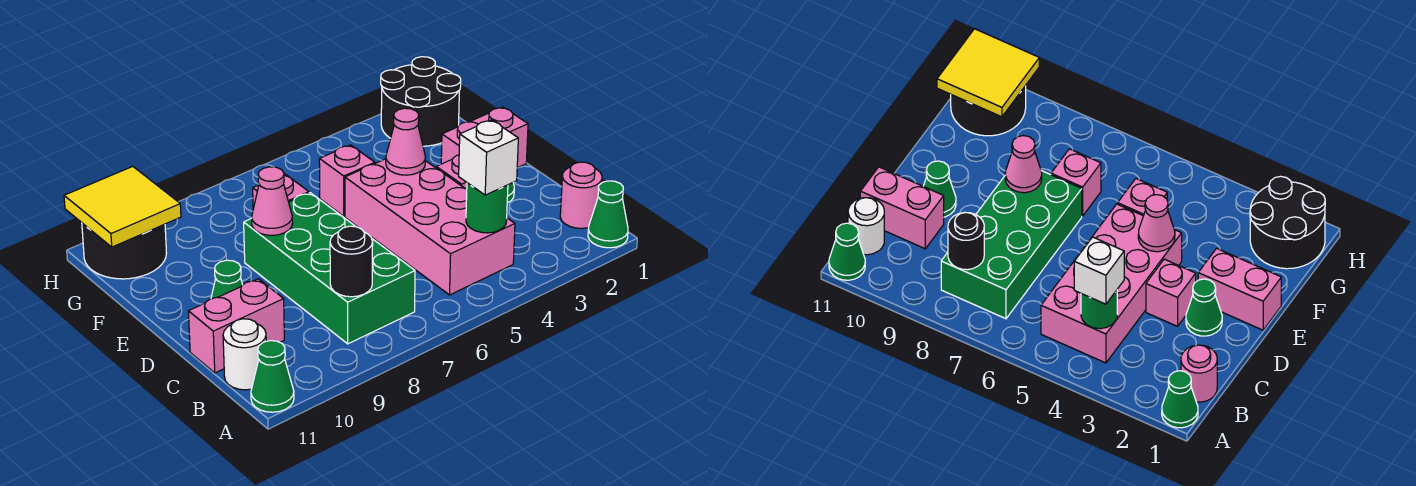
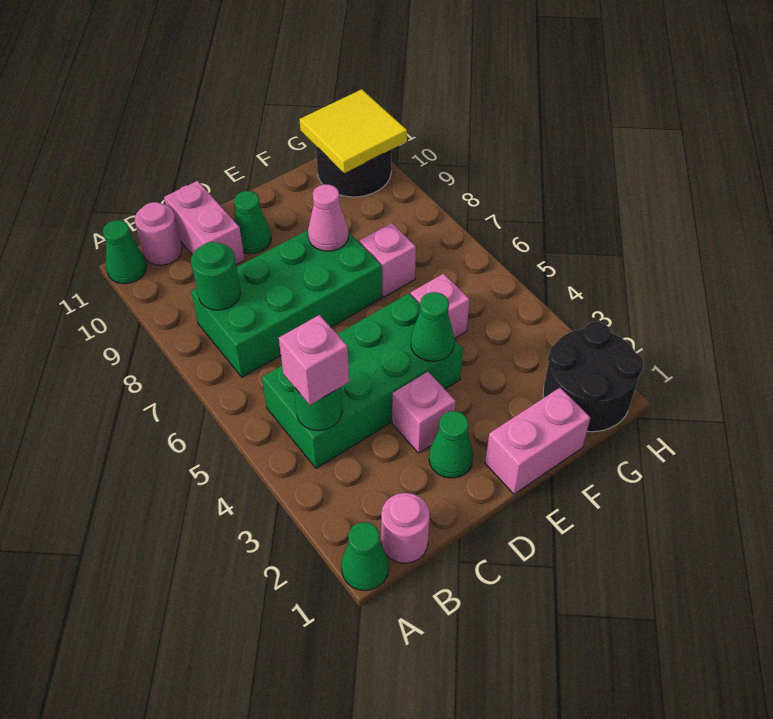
pink brick B4:E5 level 1 -> green brick B4:E5 level 1
white brick B4 level 3 -> pink brick B4 level 3
black round brick B8 level 2 -> green round brick B8 level 2
white round brick B11 level 1 -> pink round brick B11 level 1
pink brick E1:E2 level 1 -> pink brick E1:F1 level 1
pink cone E4 level 2 -> green cone E4 level 2

